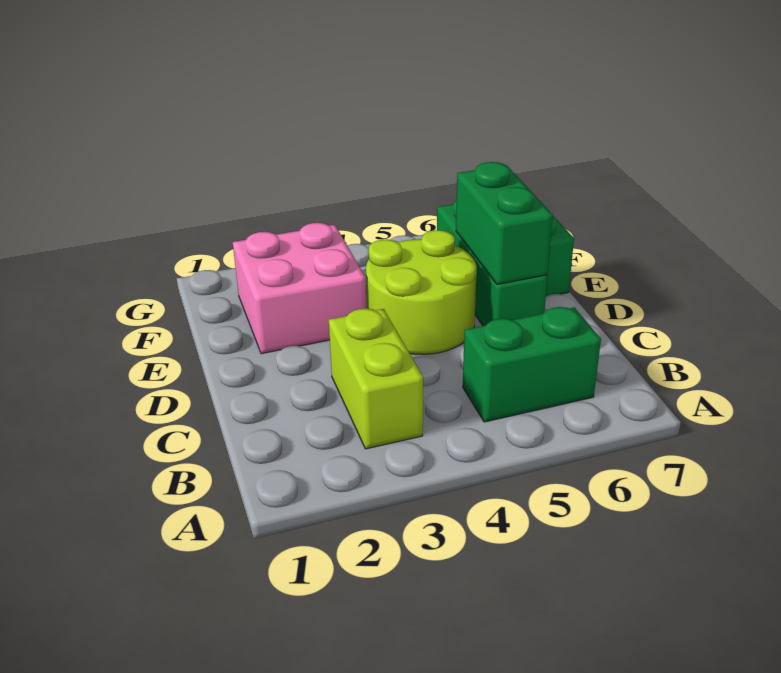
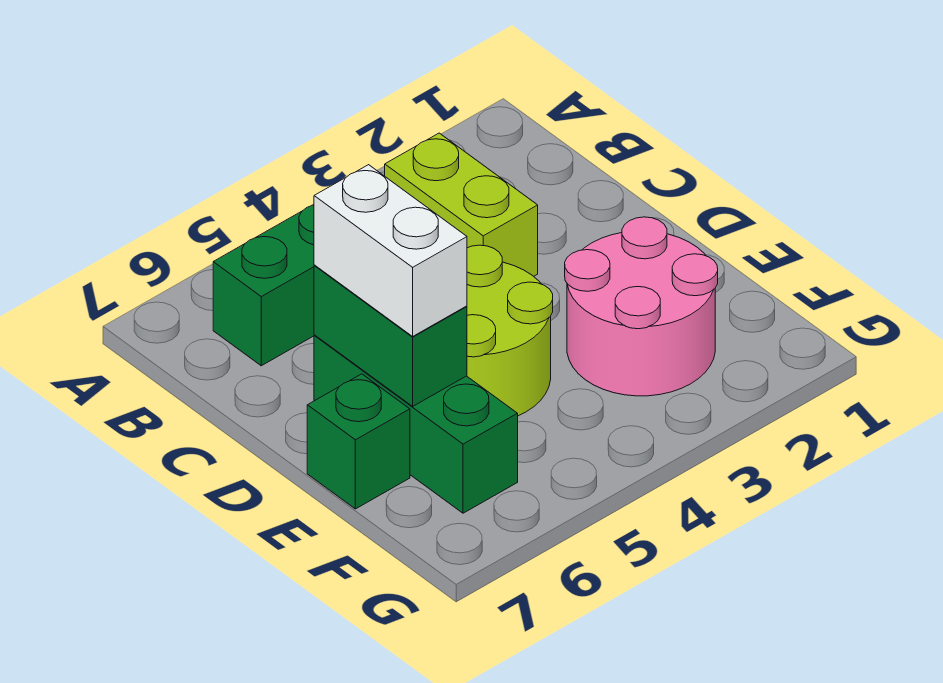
none -> white brick D6:E6 level 3
pink brick E2:F3 level 1 -> pink round brick E2:F3 level 1

